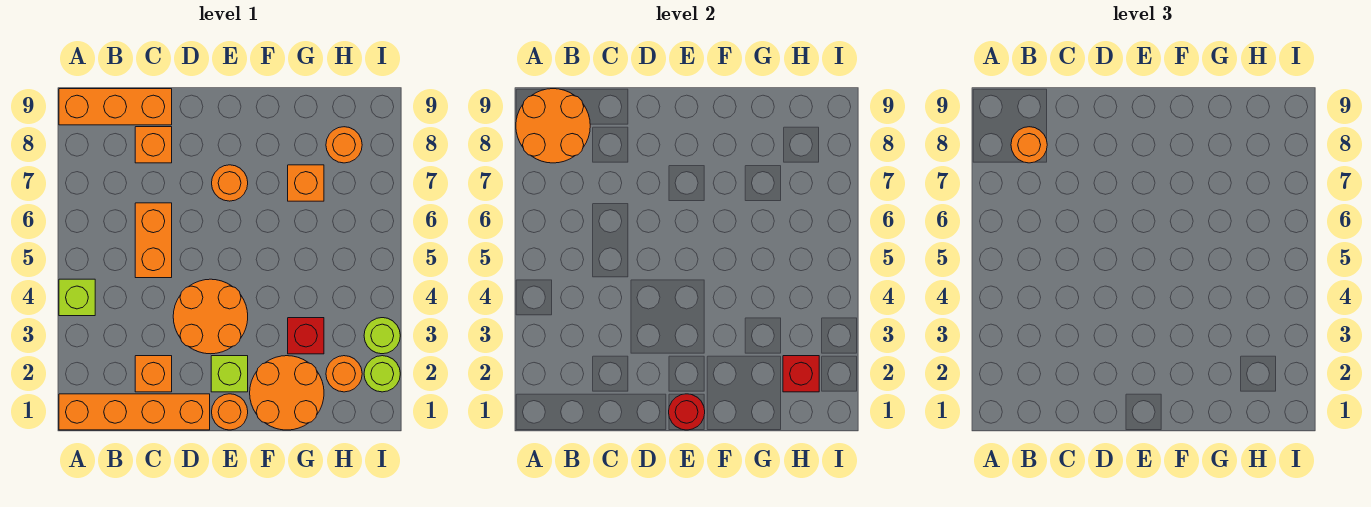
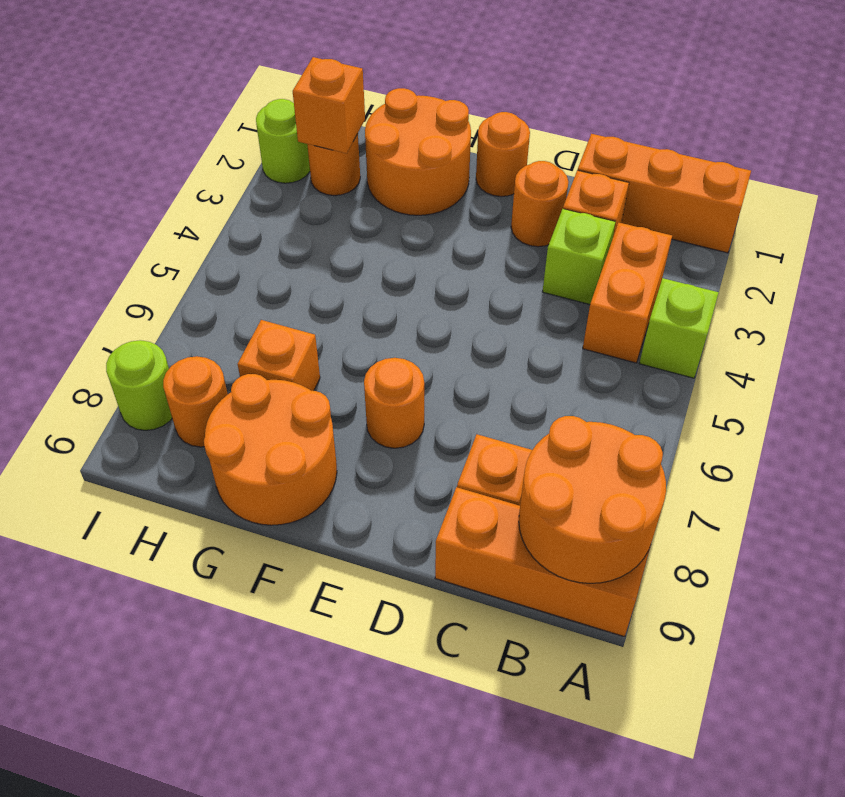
orange brick A1:D1 level 1 -> orange brick A1:C1 level 1
orange round brick B8 level 3 -> orange round brick D2 level 1
orange brick C5:C6 level 1 -> orange brick B3:B4 level 1
orange round brick D3:E4 level 1 -> orange round brick F8:G9 level 1
red round brick E1 level 2 -> none
lime brick E2 level 1 -> lime brick C3 level 1
red brick G3 level 1 -> none
red brick H2 level 2 -> orange brick H2 level 2
lime round brick I3 level 1 -> lime round brick I8 level 1

